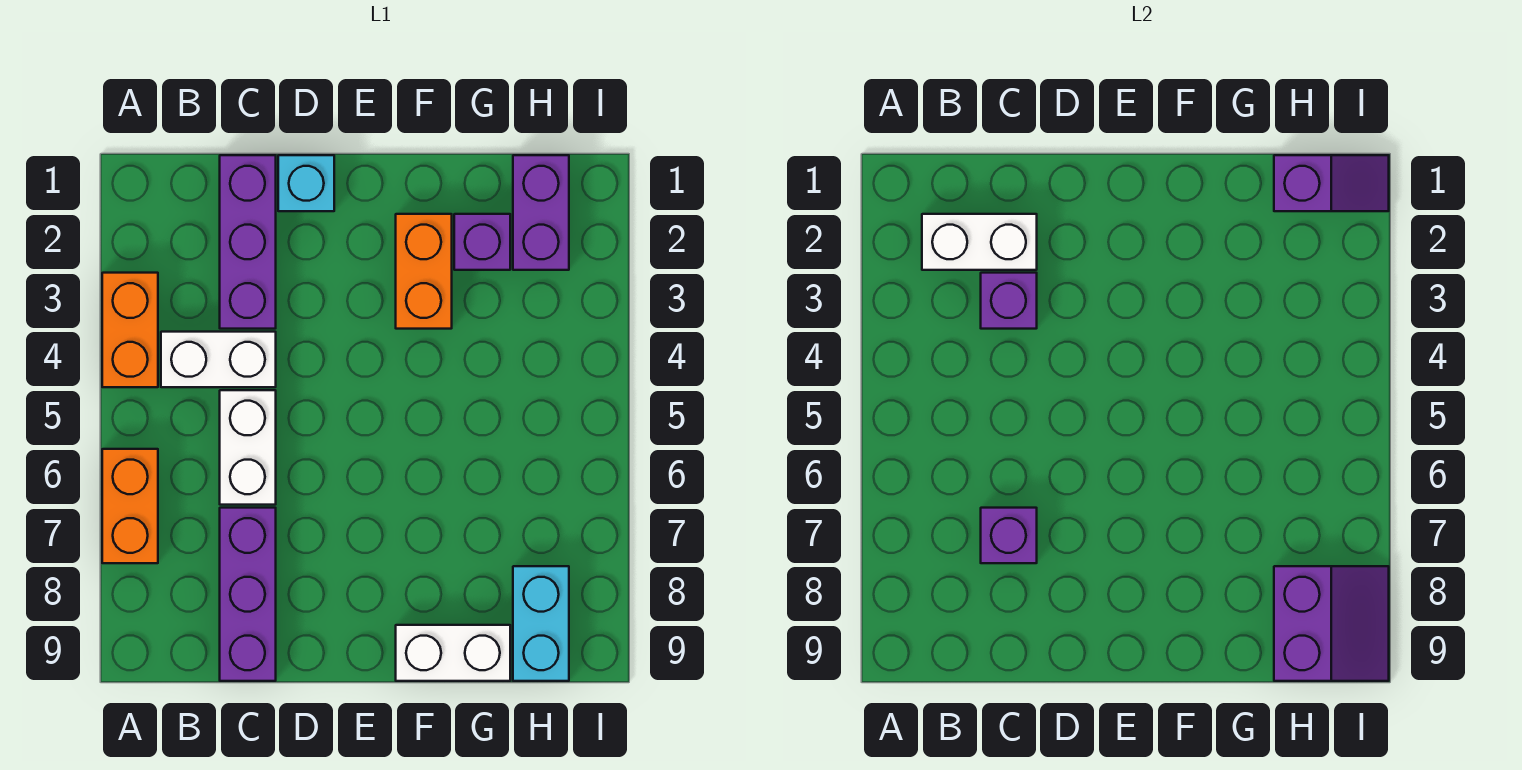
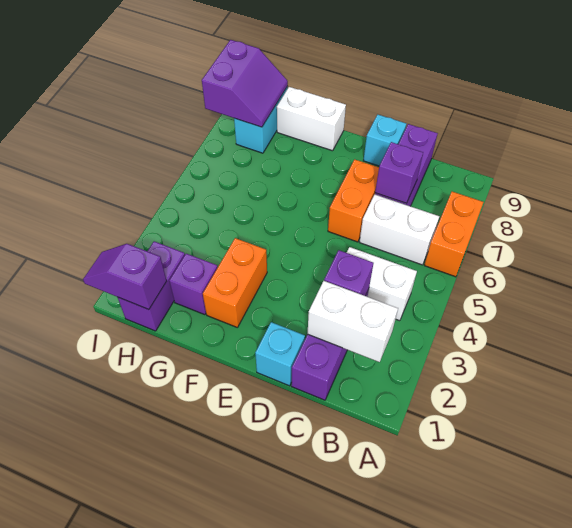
orange brick A3:A4 level 1 -> orange brick D6:D7 level 1
white brick C5:C6 level 1 -> white brick B6:C6 level 1
none -> cyan brick D9 level 1
purple slope H8:I9 level 2 top H -> purple slope H8:I9 level 2 top I

